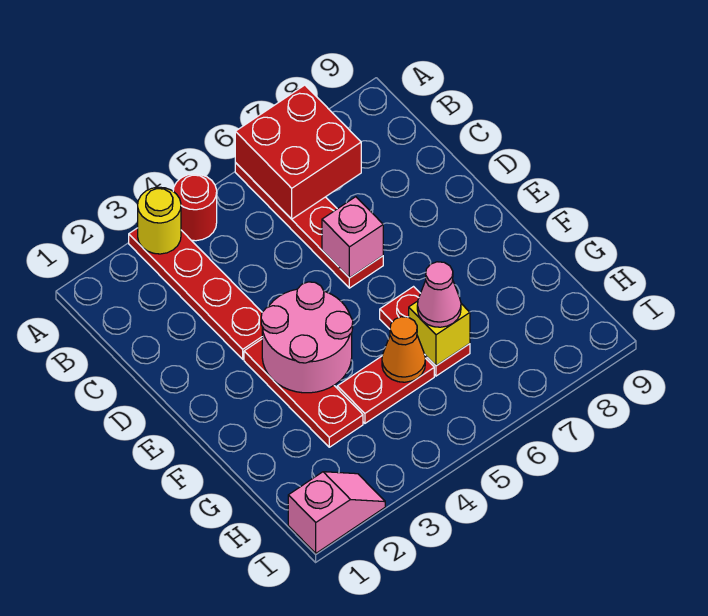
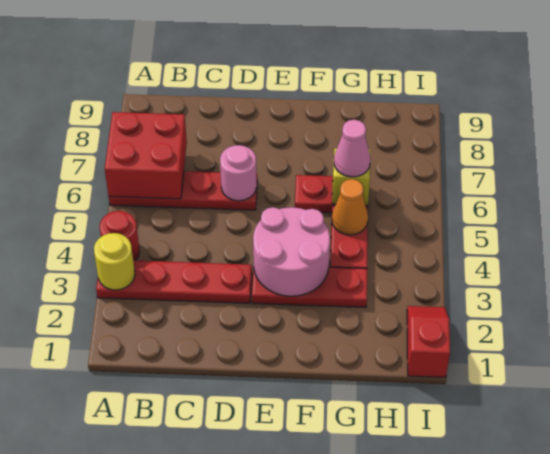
pink brick D6 level 2 -> pink round brick D6 level 2
pink slope I1:I2 level 1 top 1 -> red slope I1:I2 level 1 top 1

